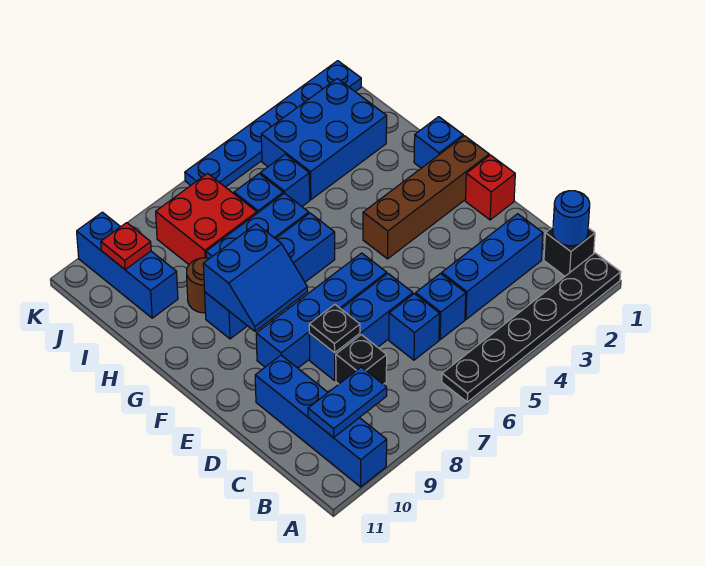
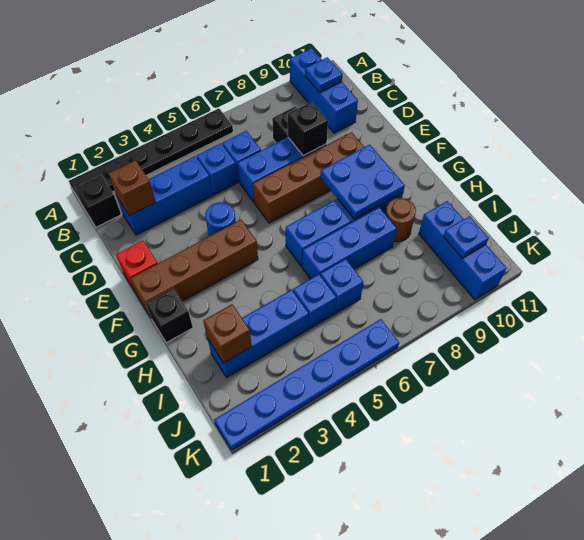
blue brick A10:D10 level 1 -> blue brick A10:C10 level 1
blue round brick B1 level 2 -> blue round brick E4 level 1
blue plate B9:B10 level 2 -> blue plate B10 level 2
none -> brown brick C2 level 2
black plate D8 level 2 -> black brick D8 level 2
blue brick E6:E9 level 1 -> brown brick E6:E9 level 1
blue slope F8:G9 level 2 top G -> blue plate F8:G9 level 2
blue brick G1 level 1 -> black brick G1 level 1
blue brick I2:J4 level 1 -> blue brick I2:I4 level 1
none -> brown brick I2 level 2
red brick I7:J8 level 1 -> none
red plate J10 level 2 -> blue plate J10 level 2

